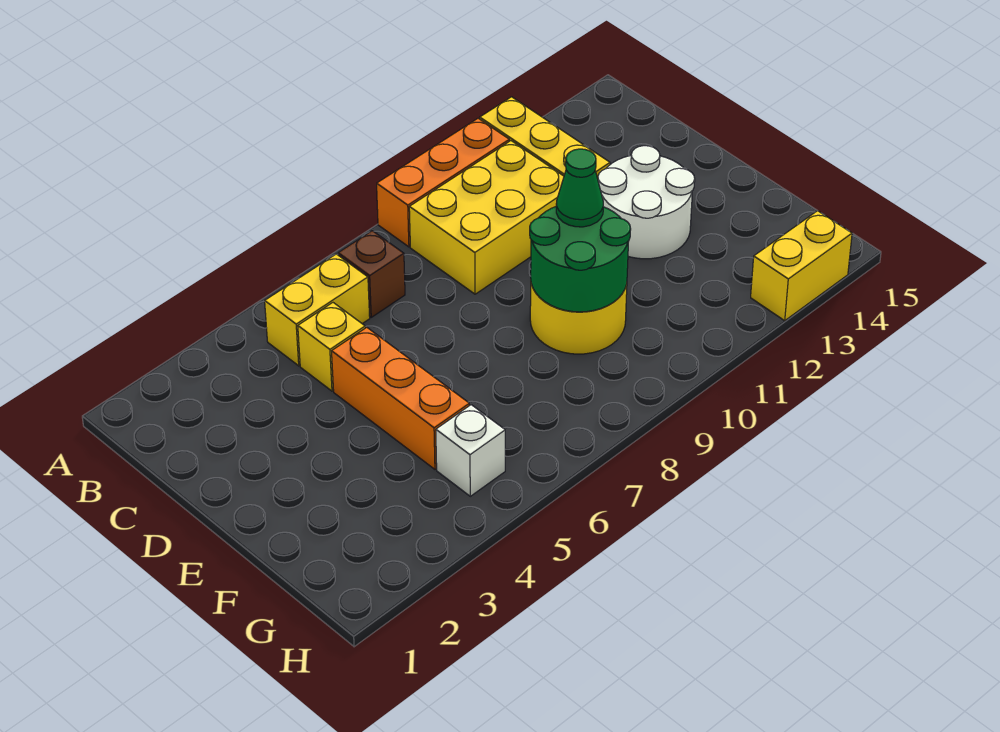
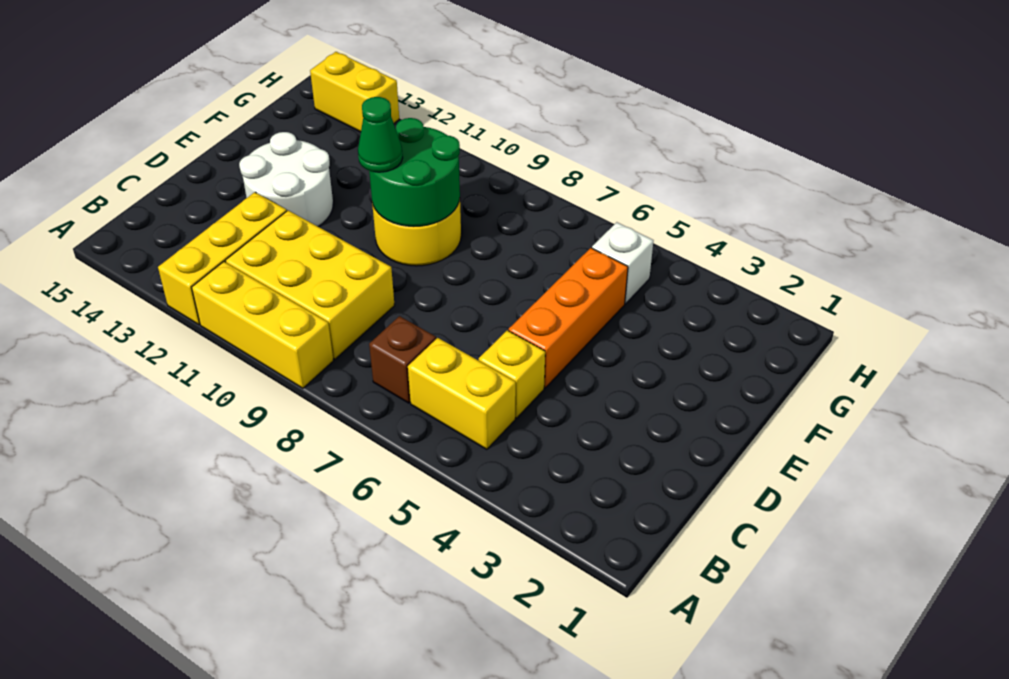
orange brick A9:A11 level 1 -> yellow brick A9:A11 level 1

